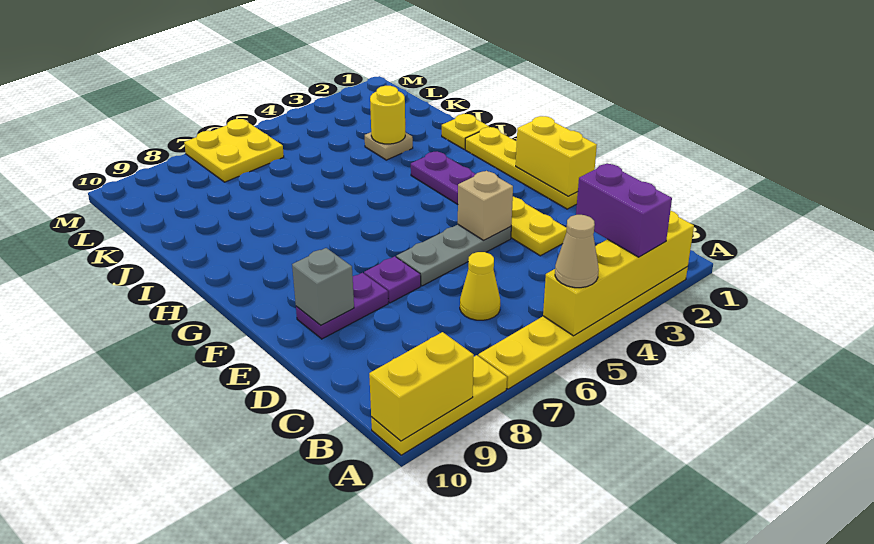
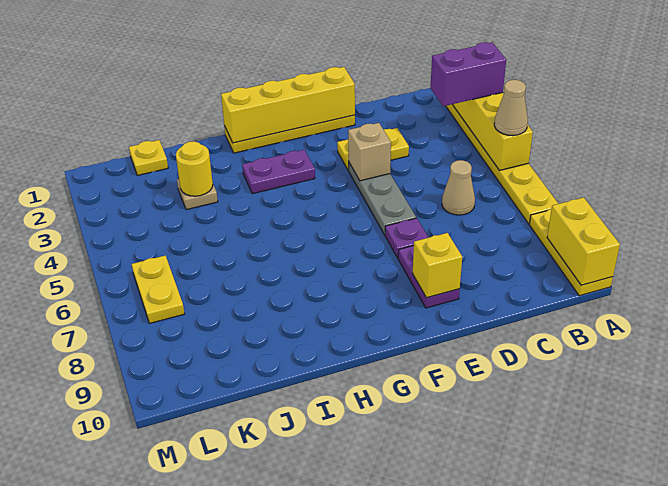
yellow cone C6 level 1 -> tan cone C6 level 1
yellow brick E1:F1 level 2 -> yellow brick E1:H1 level 2
grey brick E9 level 2 -> yellow brick E9 level 2
yellow plate I1 level 1 -> yellow plate K1 level 1
yellow plate L6:M7 level 1 -> yellow plate L6:L7 level 1

